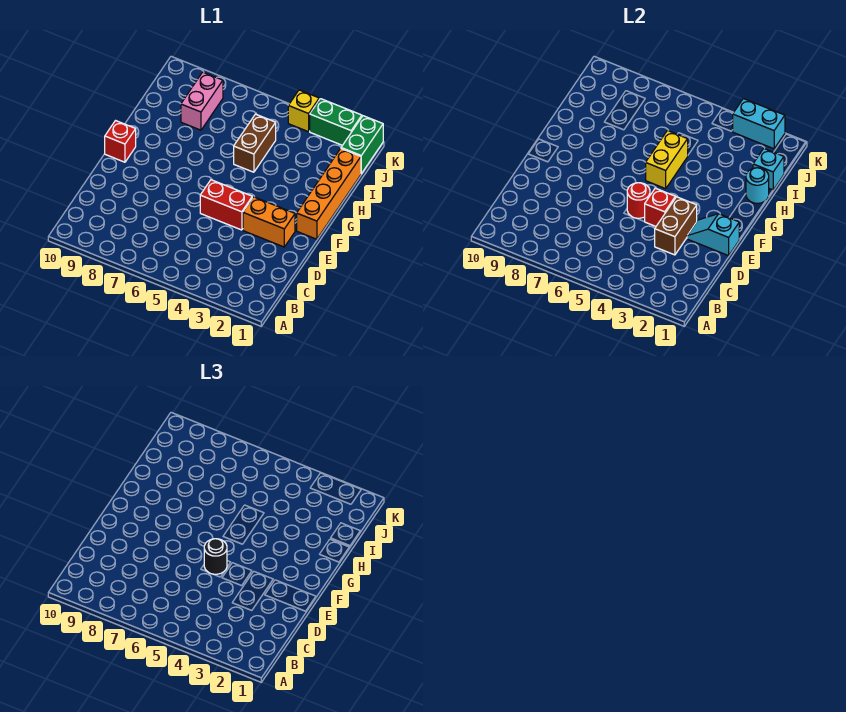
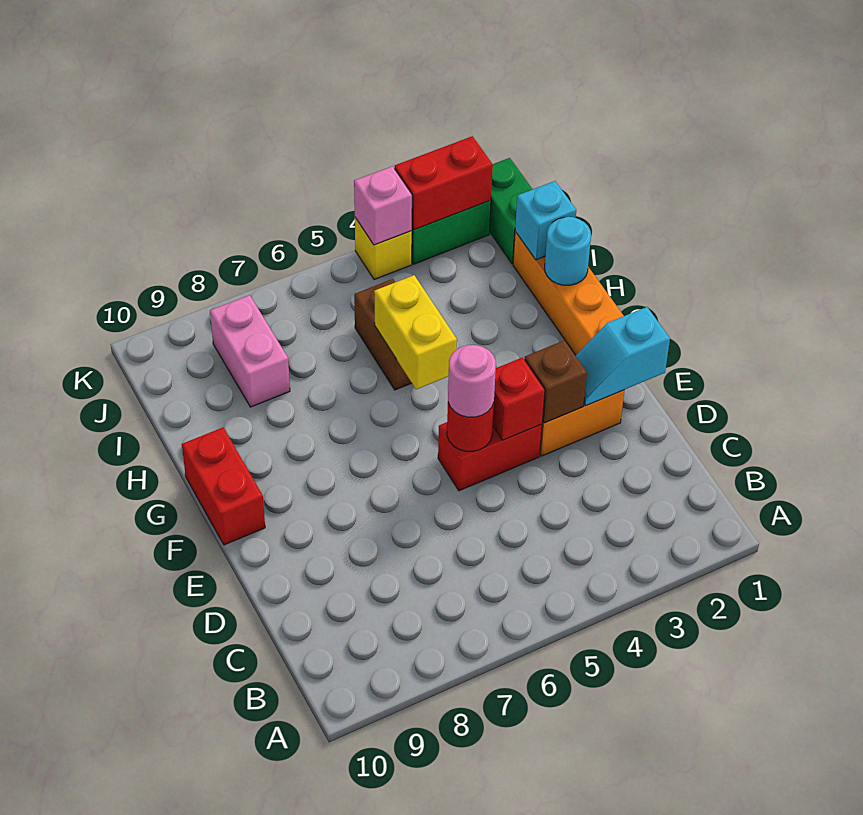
brown brick D3:E3 level 2 -> brown brick E3 level 2
black round brick E5 level 3 -> pink round brick E5 level 3
red brick F10 level 1 -> red brick F10:G10 level 1
cyan brick K2:K3 level 2 -> red brick K2:K3 level 2
none -> pink brick K4 level 2

